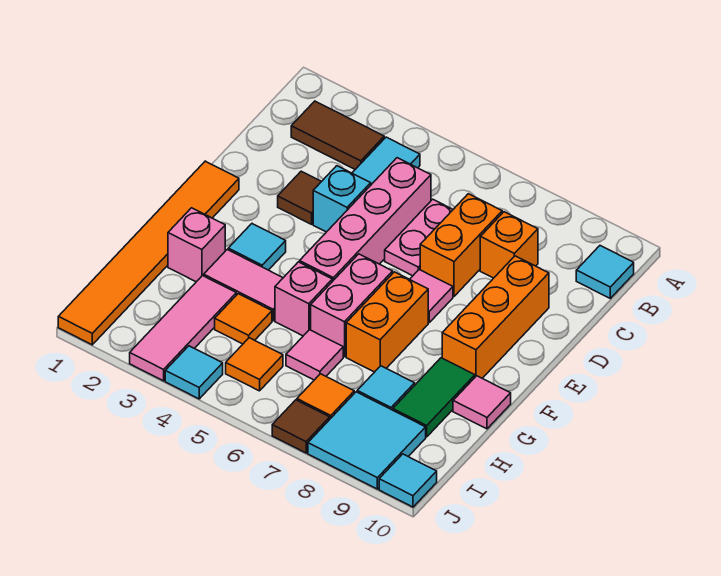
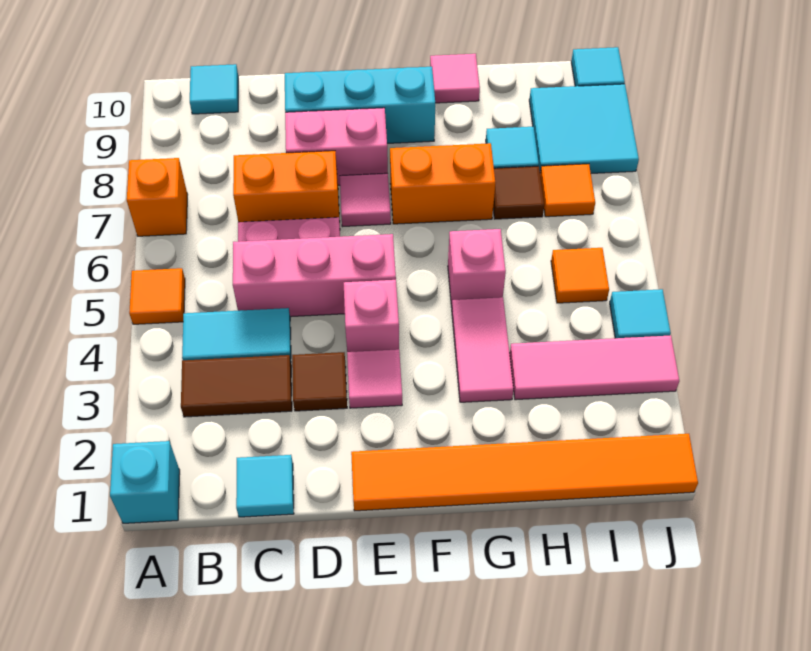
brown tile B2:B3 level 1 -> brown tile B3:C3 level 1
pink brick C5:F5 level 1 -> pink brick C5:E5 level 1
orange brick C8 level 1 -> orange brick A7 level 1
cyan brick D4 level 1 -> cyan brick A1 level 1
orange brick D9:F9 level 1 -> cyan brick D9:F9 level 1
cyan tile F3 level 1 -> cyan tile C1 level 1
pink brick F6:G6 level 1 -> pink brick D8:E8 level 1
pink brick G2 level 1 -> pink brick E4 level 1
green tile G9:H9 level 1 -> none
orange tile H4 level 1 -> orange tile A5 level 1
pink tile H6 level 1 -> pink tile E3 level 1
brown tile J7 level 1 -> brown tile H7 level 1

